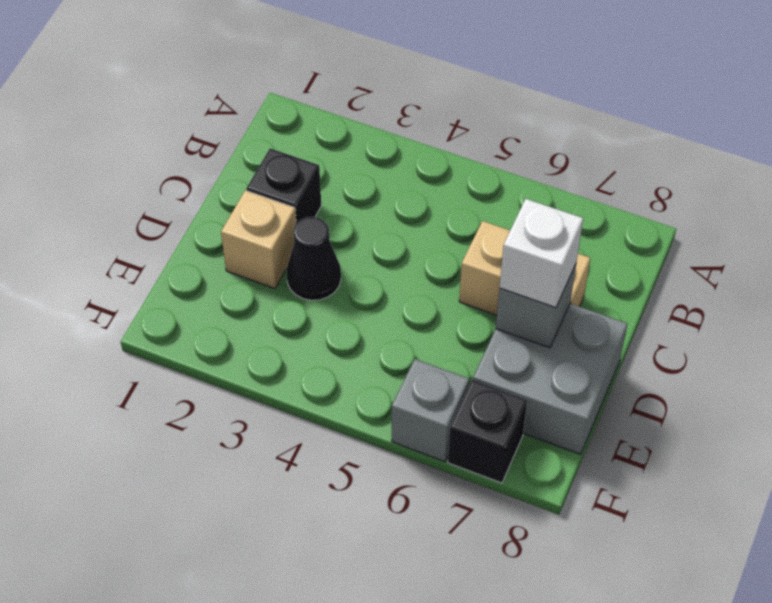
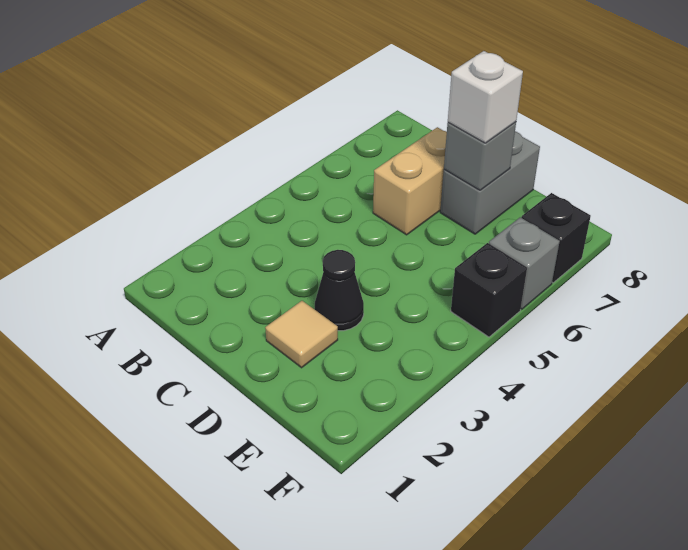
black brick C2 level 1 -> black brick F5 level 1
tan brick D2 level 1 -> tan tile D2 level 1
grey brick D7:E8 level 1 -> grey brick D7:D8 level 1

